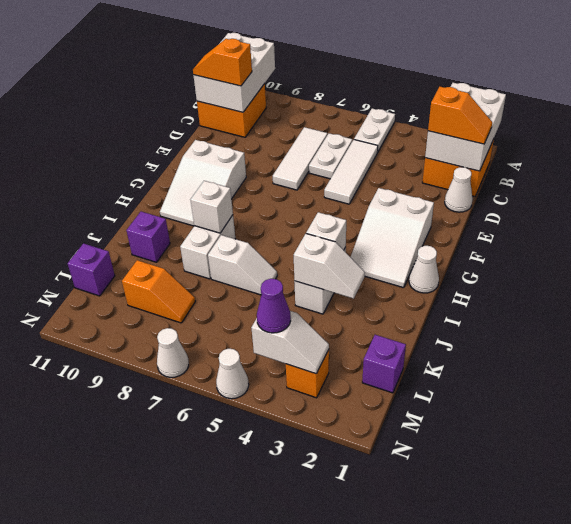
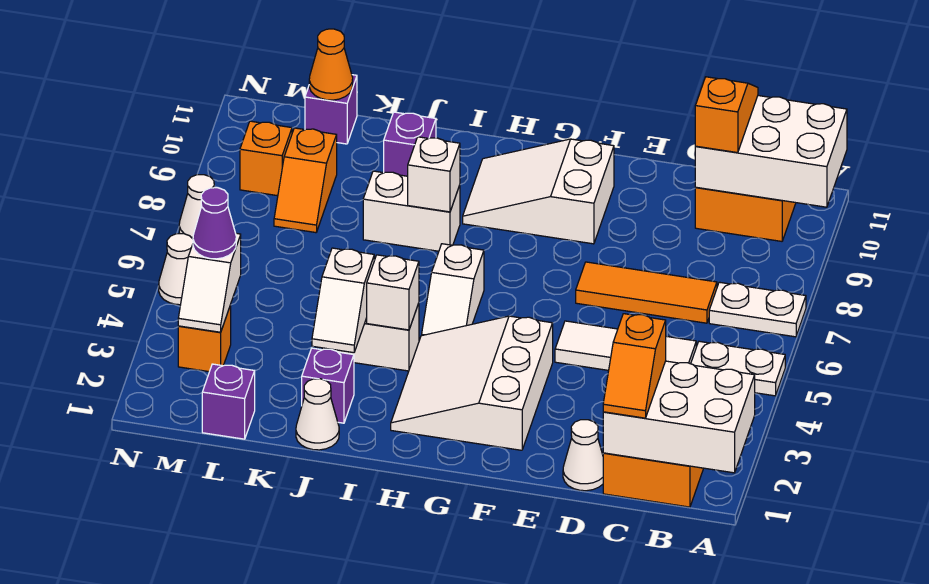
white plate C6:D6 level 1 -> white plate A7:B7 level 1
white tile C7:E7 level 1 -> orange tile C7:E7 level 1
white slope F2:H3 level 1 top F -> white slope F2:H4 level 1 top F
white cone H1 level 1 -> white cone J1 level 1
none -> purple brick J2 level 1
white slope J6:J7 level 1 top 7 -> white slope H5:H6 level 1 top 6
none -> orange cone L11 level 2
none -> orange brick M9 level 1

